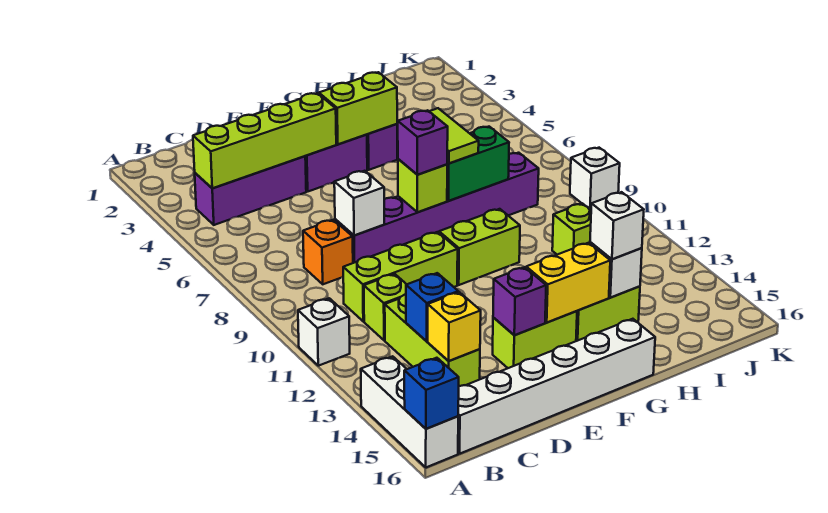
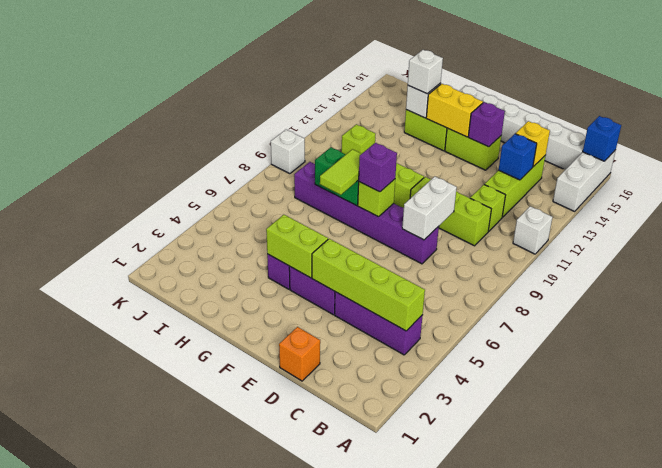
orange brick C8 level 1 -> orange brick D1 level 1
white brick D8 level 2 -> white brick D8:D9 level 2

